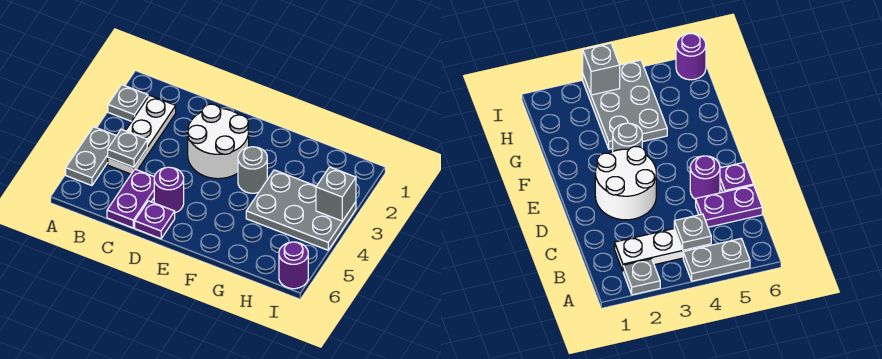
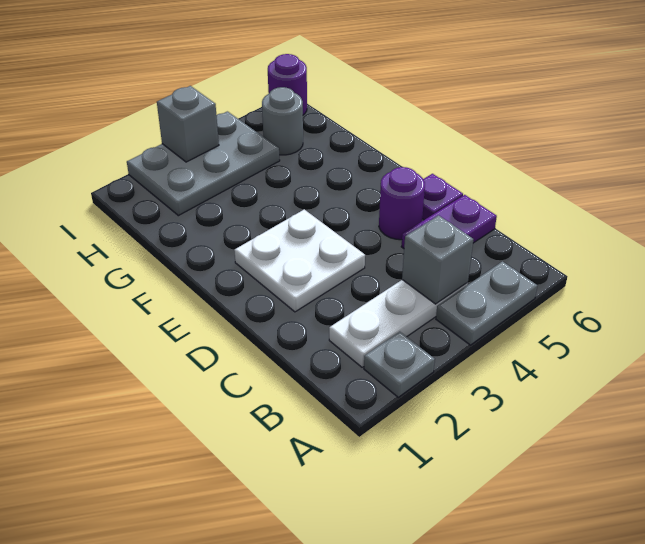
grey plate B4 level 2 -> grey brick B4 level 2
white round brick D2:E3 level 1 -> white plate D2:E3 level 1
grey round brick F3 level 1 -> grey round brick H5 level 1
grey plate G3:I4 level 1 -> grey plate H2:I4 level 1

